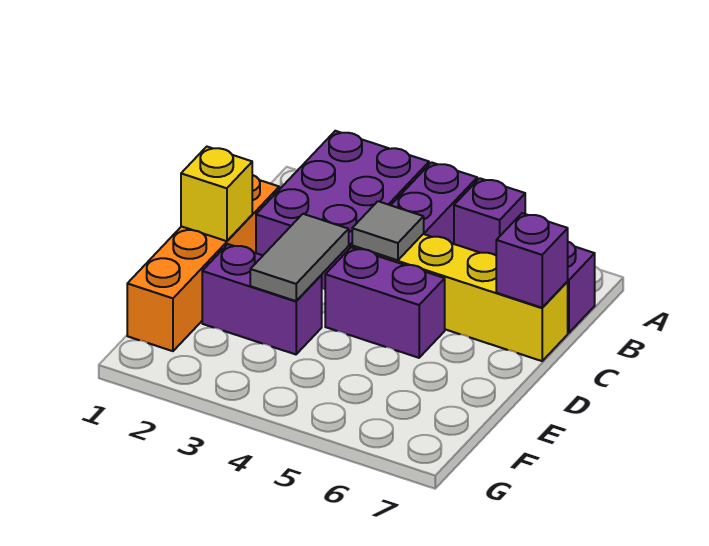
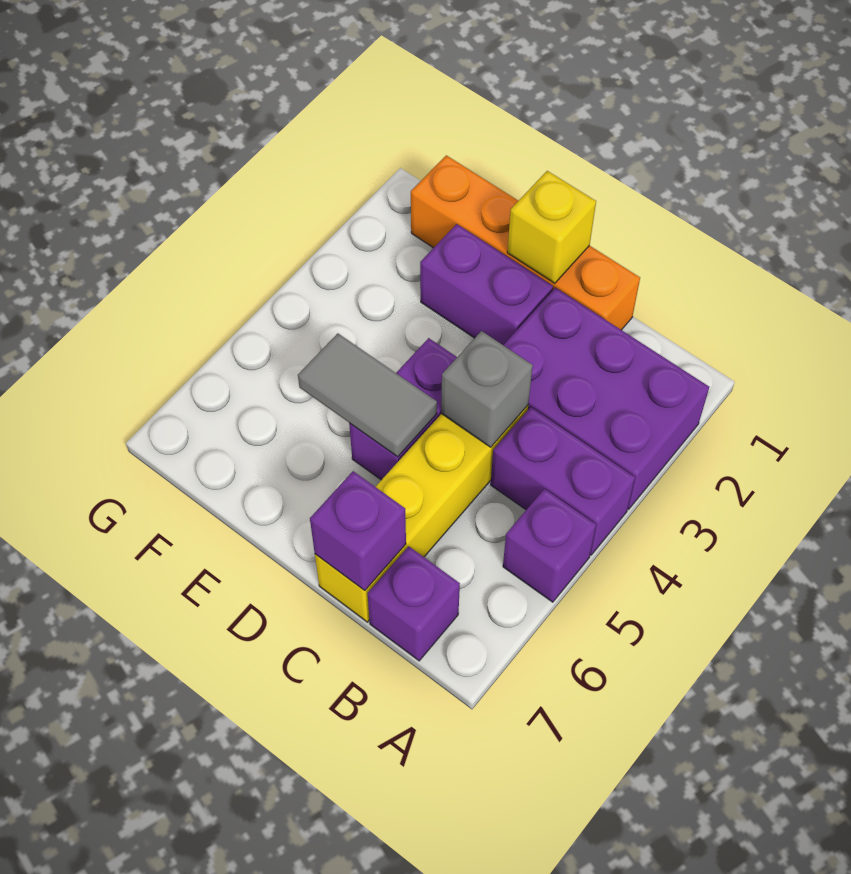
grey tile C4 level 2 -> grey brick C4 level 2
grey tile D3:E3 level 2 -> grey tile D5:E5 level 2
purple brick E2:E3 level 1 -> purple brick D2:E2 level 1

